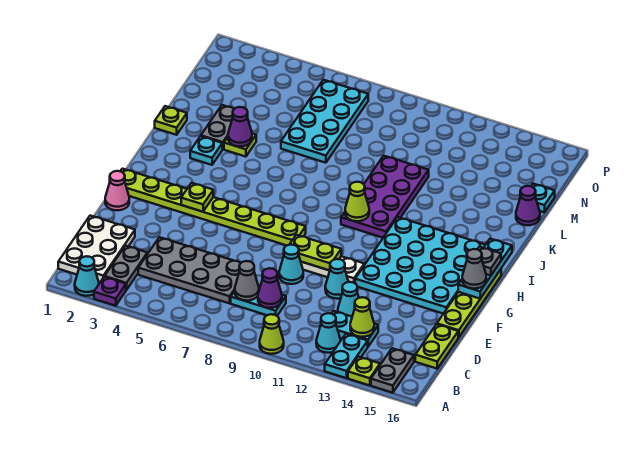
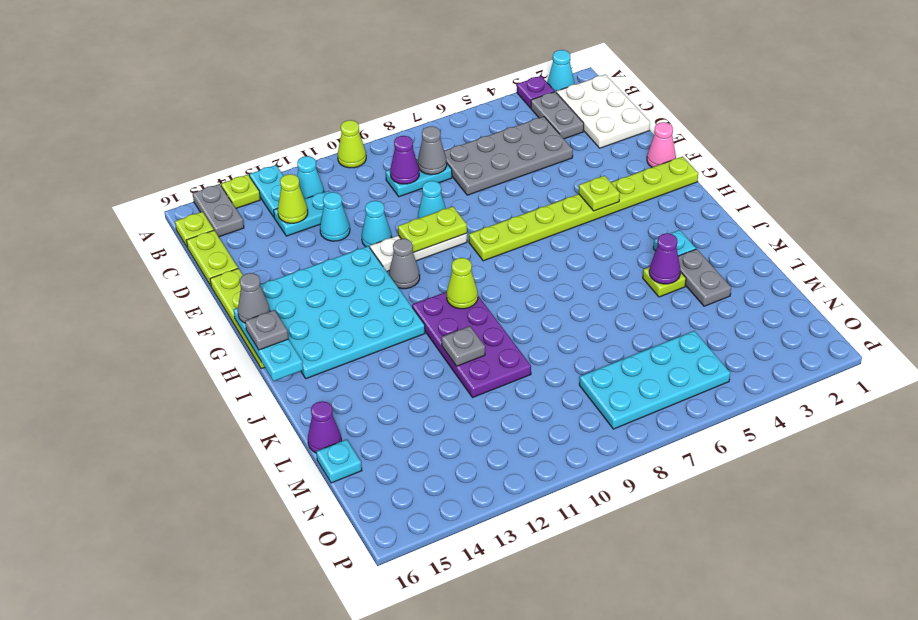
none -> grey cone G11 level 1
lime plate K1 level 1 -> lime plate B16 level 1
none -> grey plate K11 level 2
cyan plate L6:O7 level 1 -> cyan plate N5:O8 level 1

